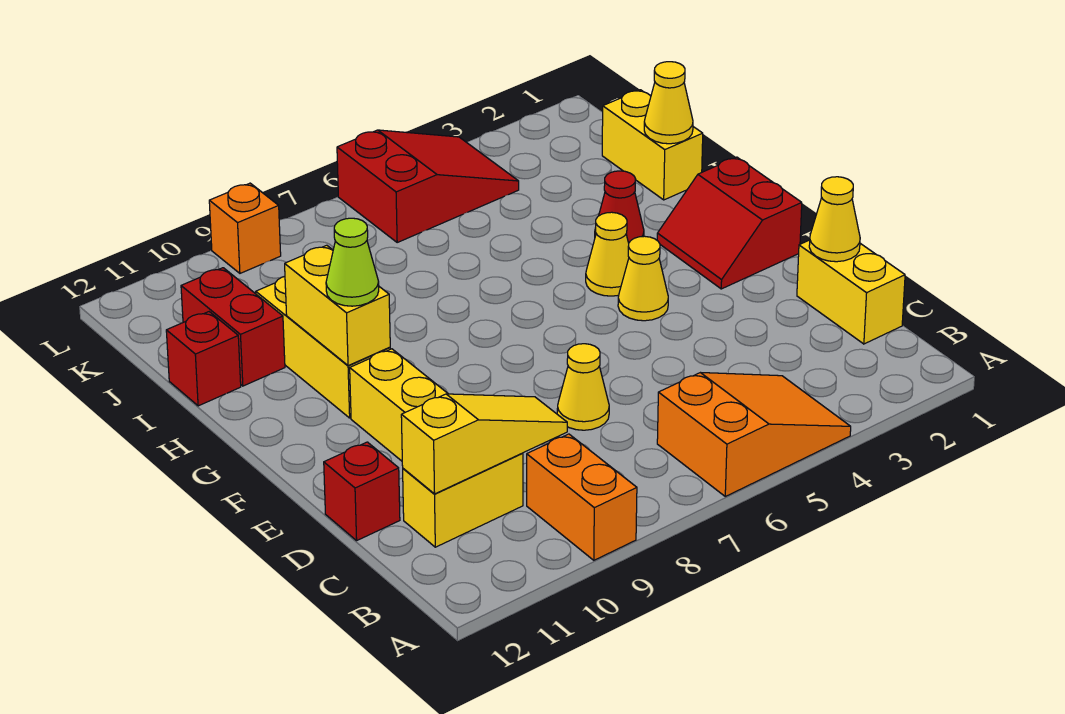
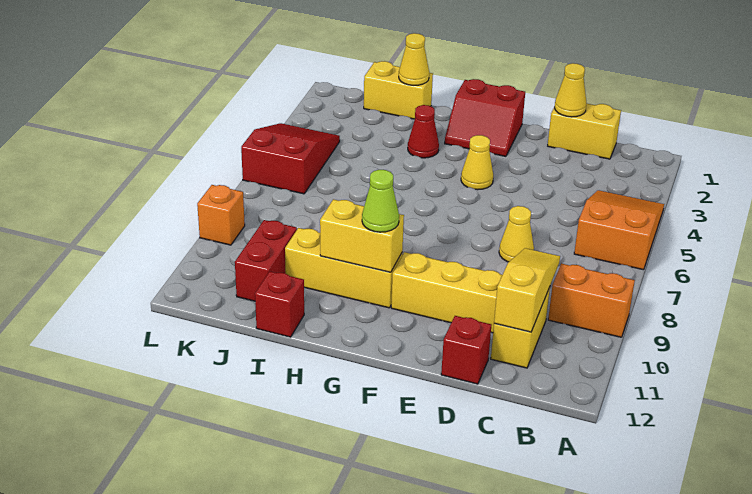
yellow cone G4 level 1 -> none
red brick I11:J11 level 1 -> red brick J10:J11 level 1

